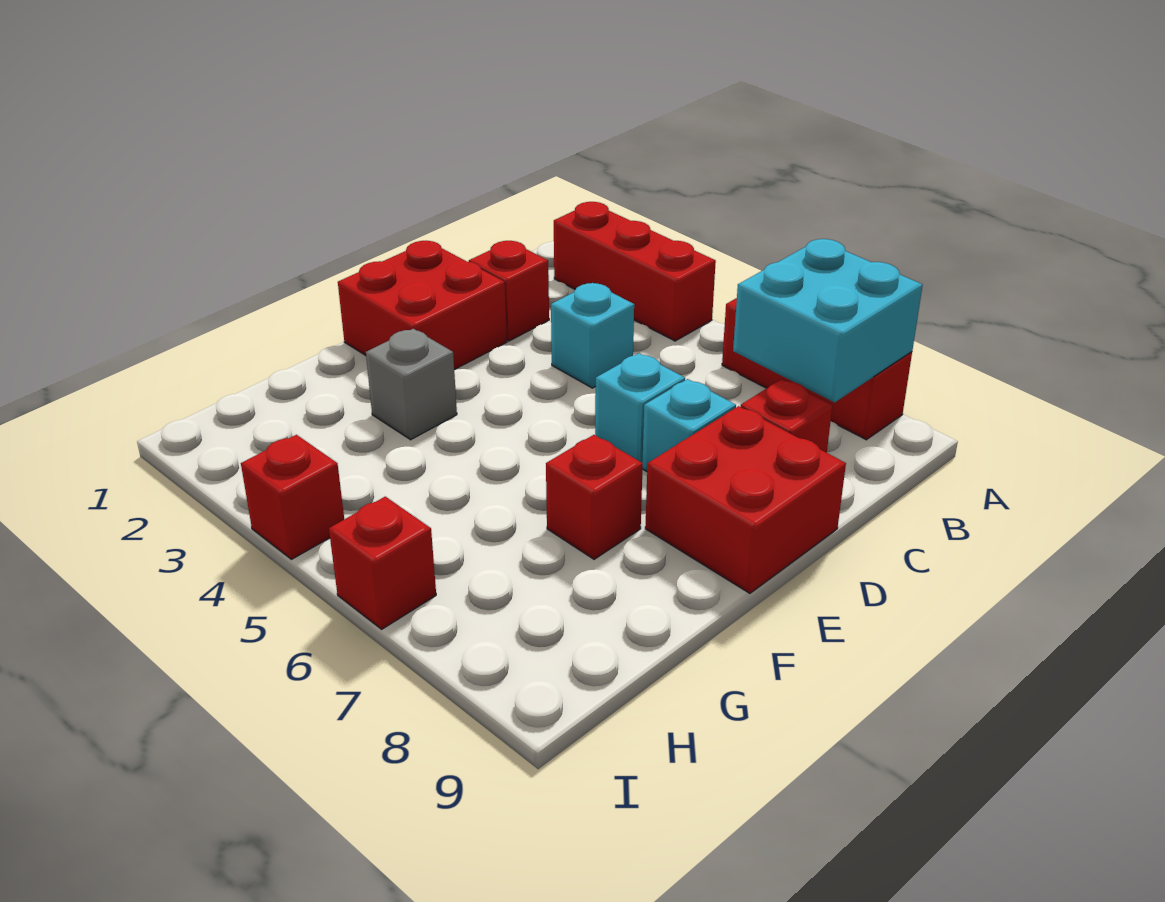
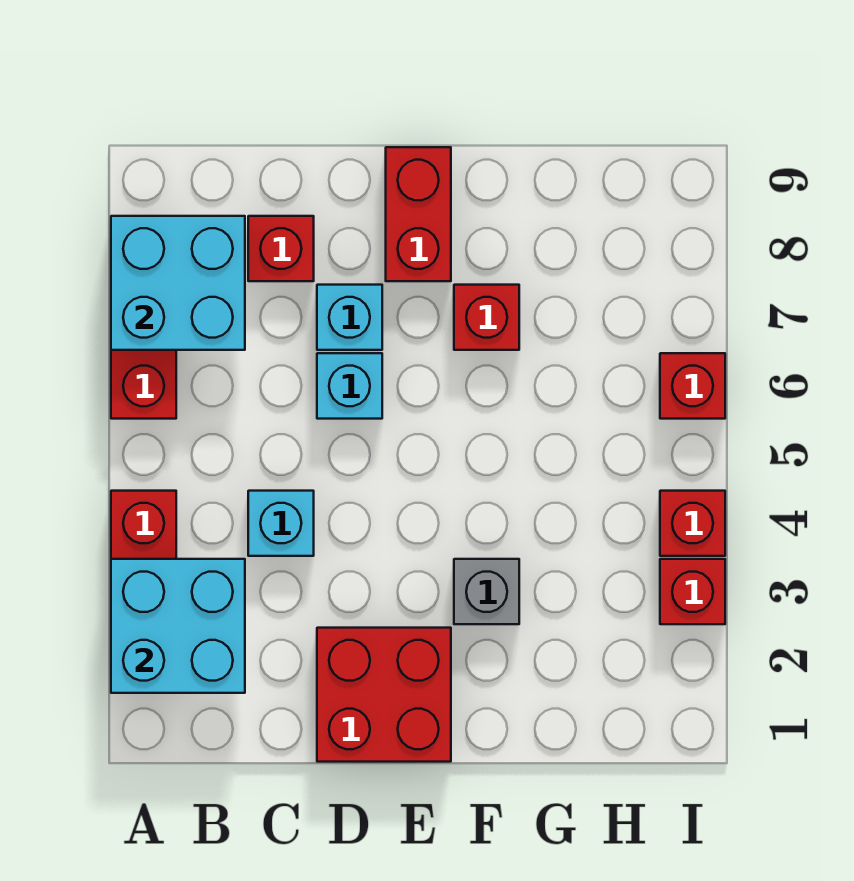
none -> cyan brick A2:B3 level 2
red brick C2 level 1 -> red brick I3 level 1
red brick D8:E9 level 1 -> red brick E8:E9 level 1

